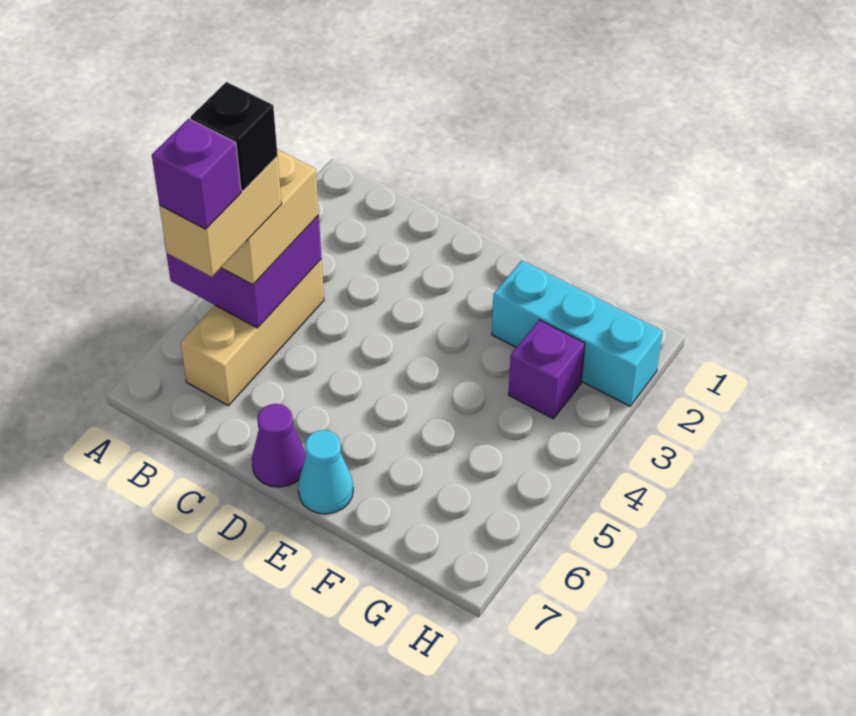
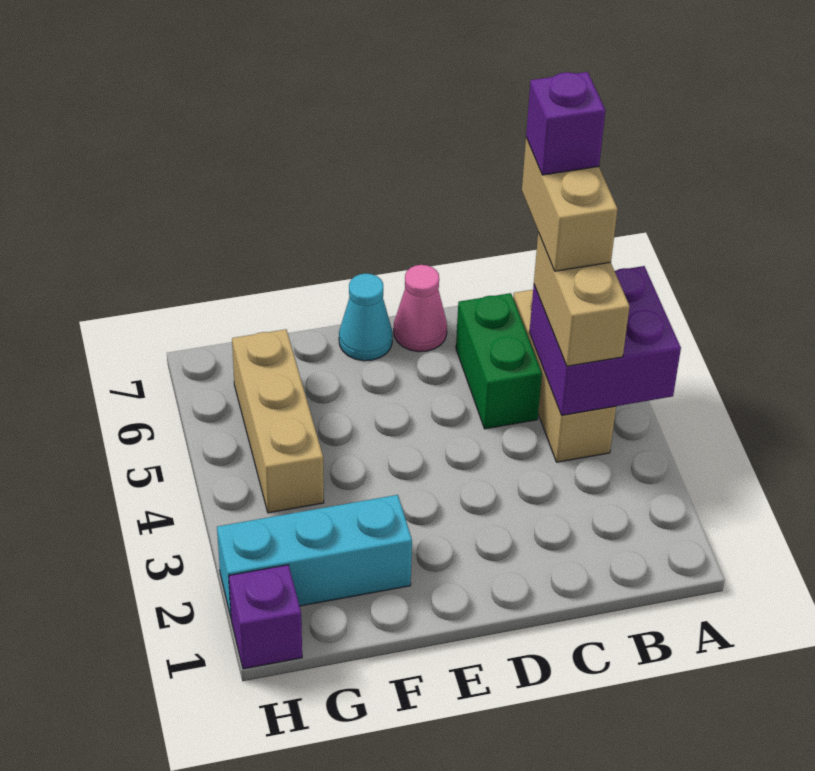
black brick B5 level 5 -> none
none -> green brick C5:C6 level 1
purple cone D7 level 1 -> pink cone D7 level 1
purple brick G3 level 1 -> purple brick H1 level 1
none -> tan brick G4:G6 level 1

